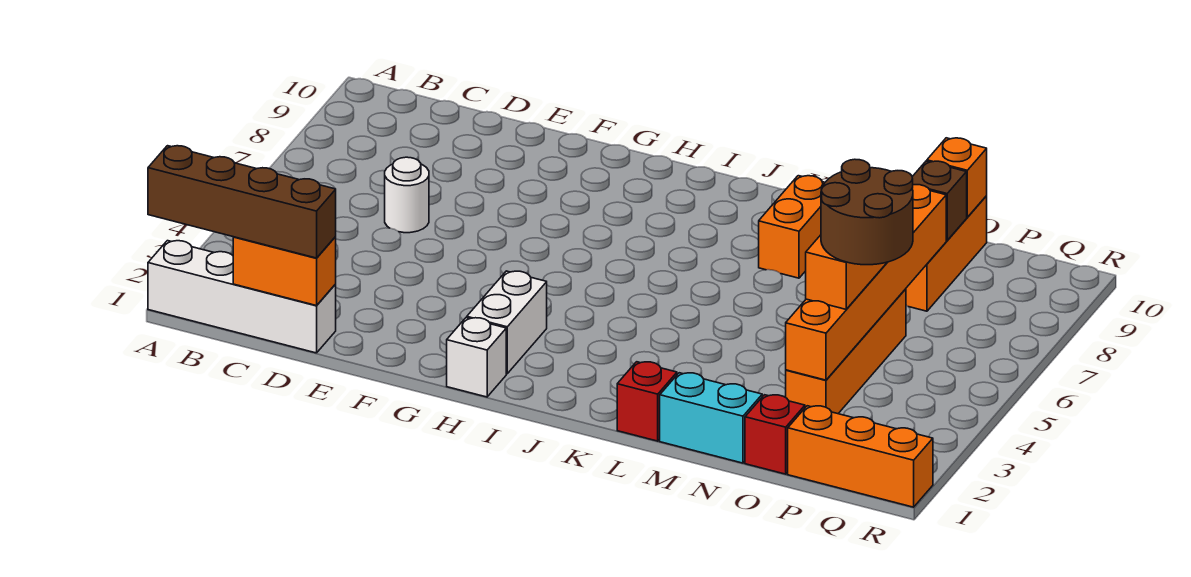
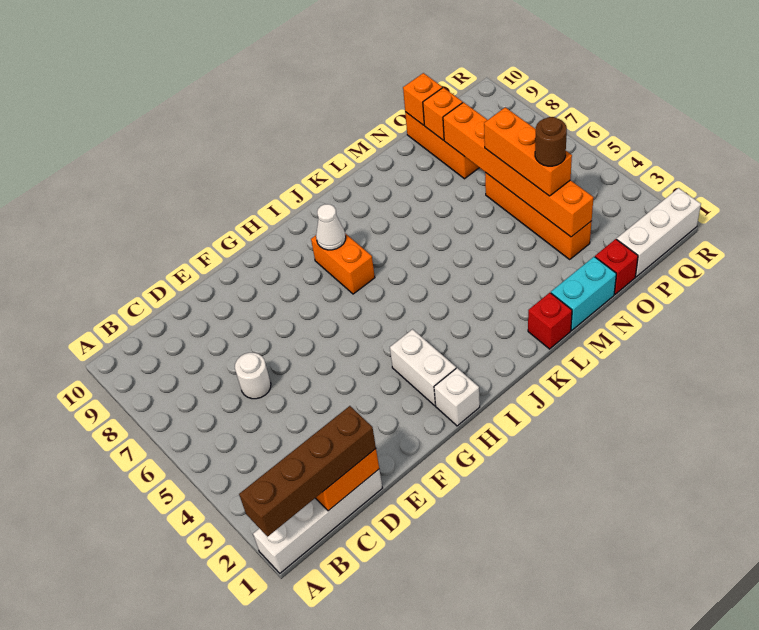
none -> white cone I8 level 2
orange brick L8:L9 level 1 -> orange brick I7:I8 level 1
brown round brick O4:P5 level 4 -> brown round brick O4 level 4
brown brick O9 level 2 -> orange brick O9 level 2
orange brick P1:R1 level 1 -> white brick P1:R1 level 1

